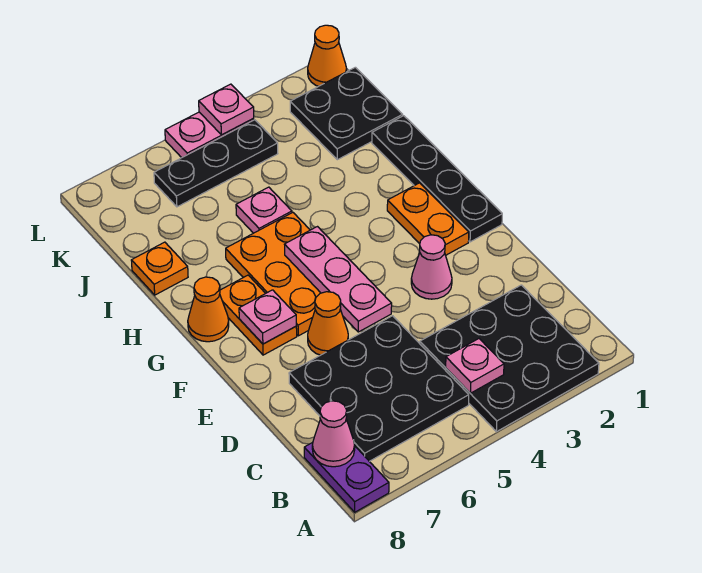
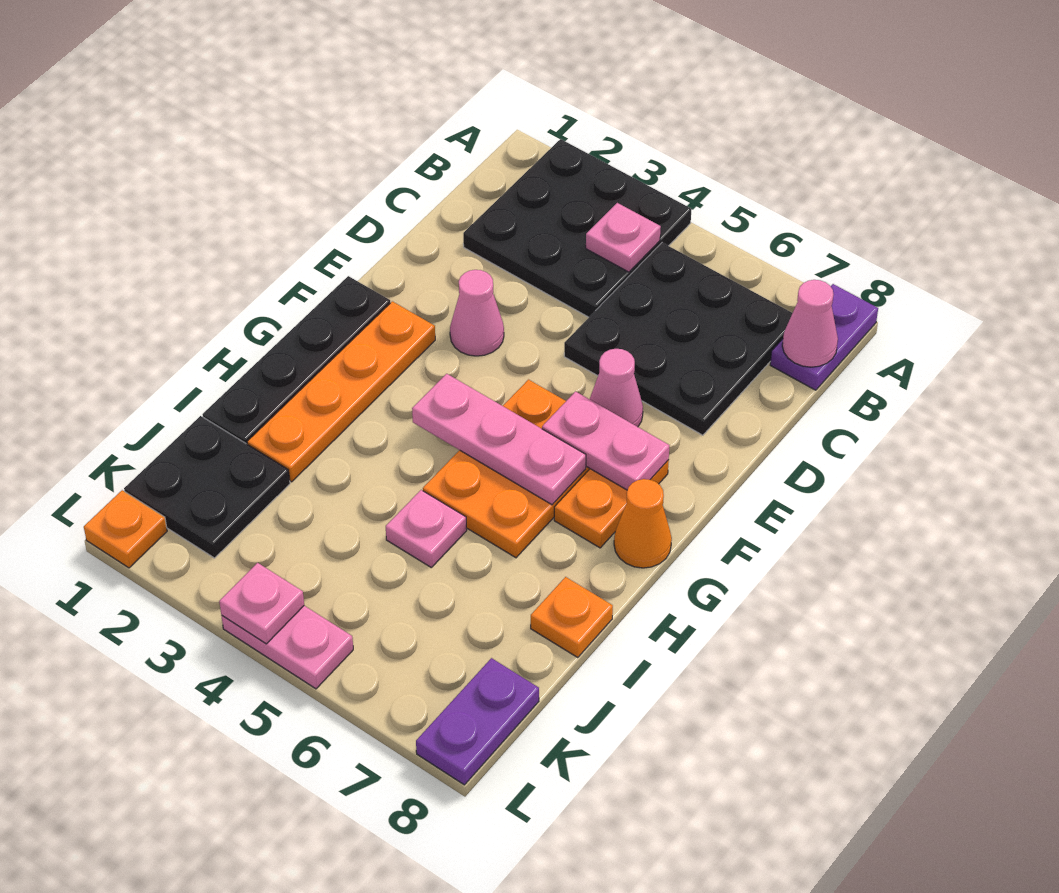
pink plate E5:G5 level 2 -> pink plate G4:G6 level 2
orange cone E6 level 1 -> pink cone E6 level 1
orange plate F2:G2 level 1 -> orange plate F2:I2 level 1
pink plate F7 level 2 -> pink plate F6:F7 level 2
black plate K4:K6 level 1 -> none
none -> purple plate K8:L8 level 1
orange cone L1 level 1 -> orange plate L1 level 1

